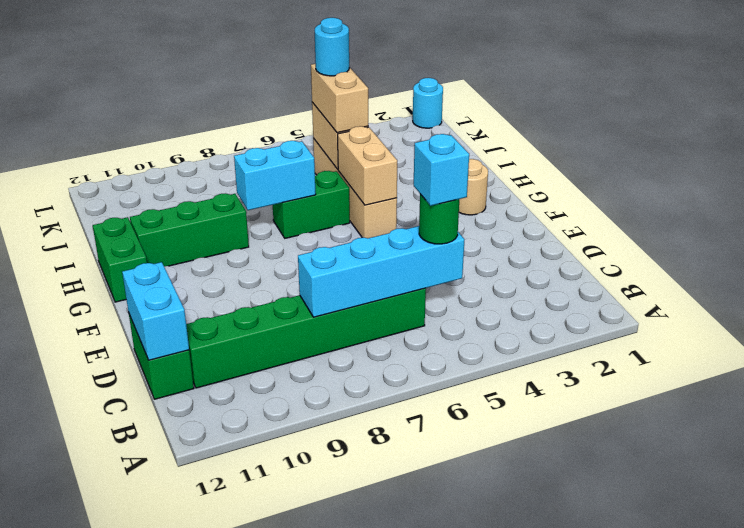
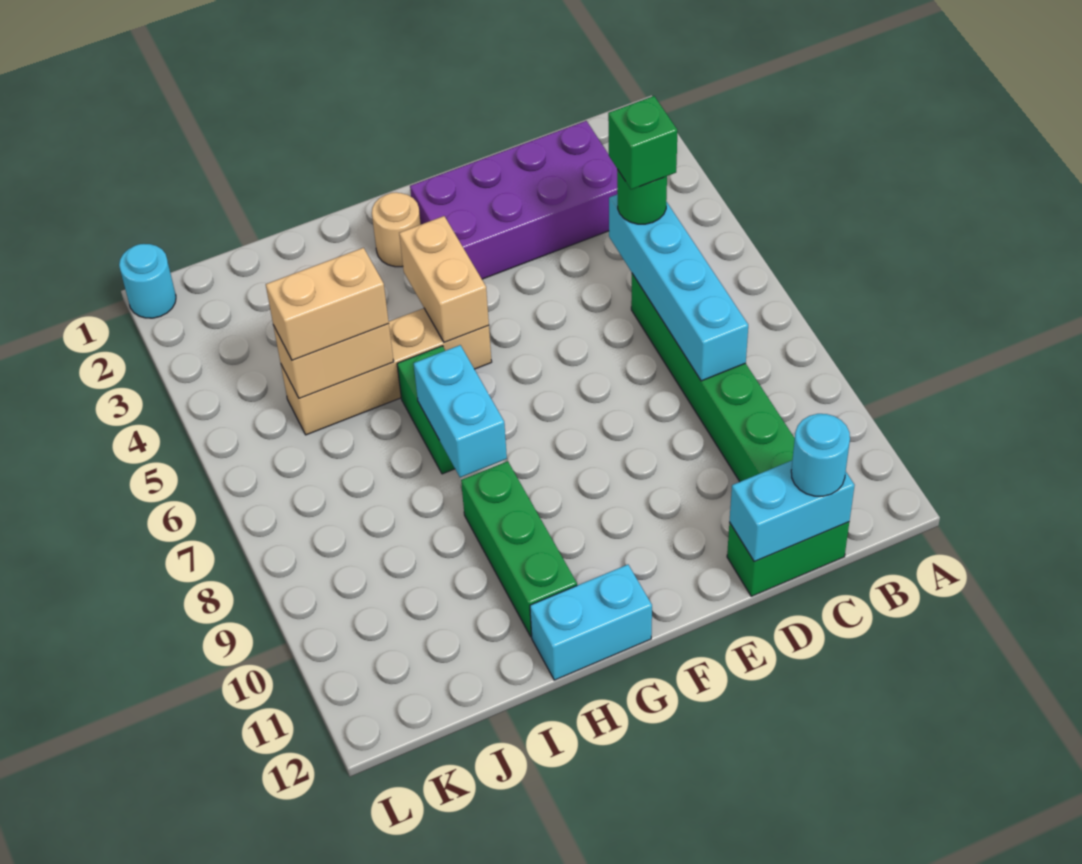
none -> purple brick C2:F3 level 1
cyan brick C5 level 4 -> green brick C5 level 4
tan brick G5:H5 level 2 -> tan brick G4:G5 level 2
green brick G12:H12 level 1 -> cyan brick G12:H12 level 1
cyan round brick J5 level 4 -> cyan round brick C12 level 3

